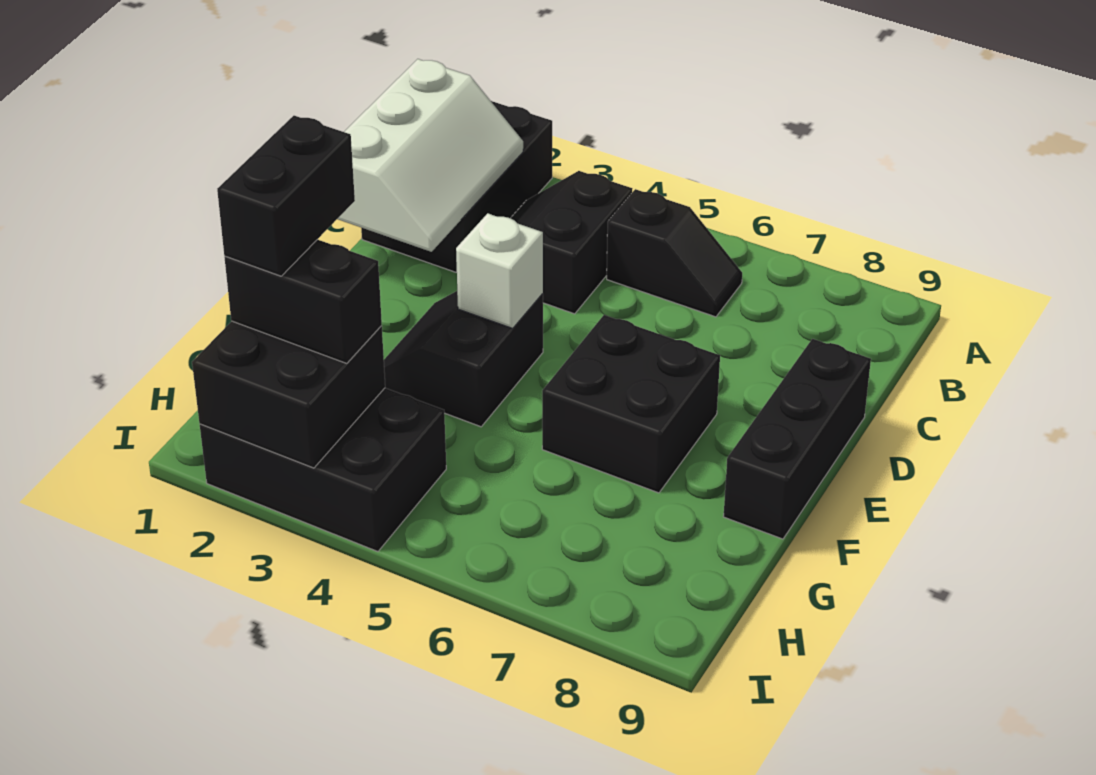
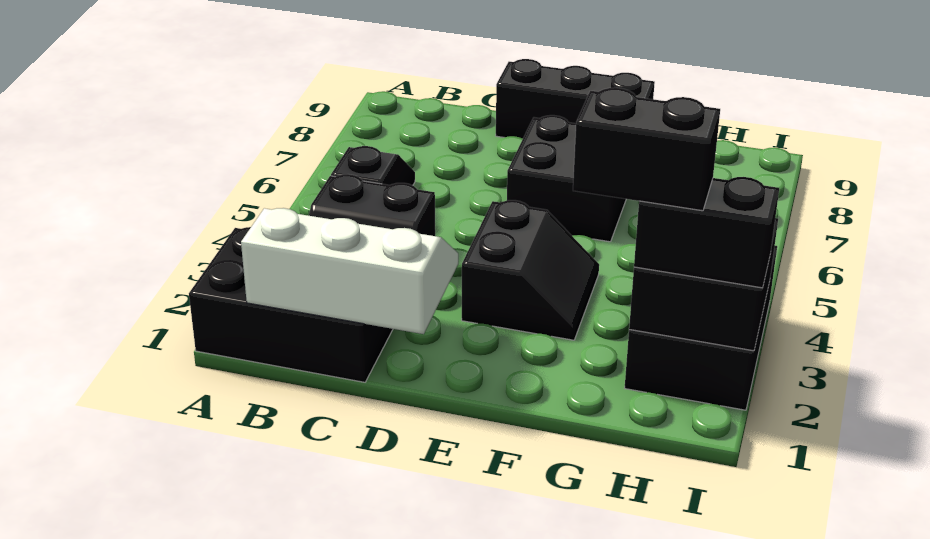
black slope E3:F4 level 1 top 4 -> black slope E3:F4 level 1 top E
white brick E4 level 2 -> none
black brick H2:H3 level 3 -> black brick H2:I2 level 3

